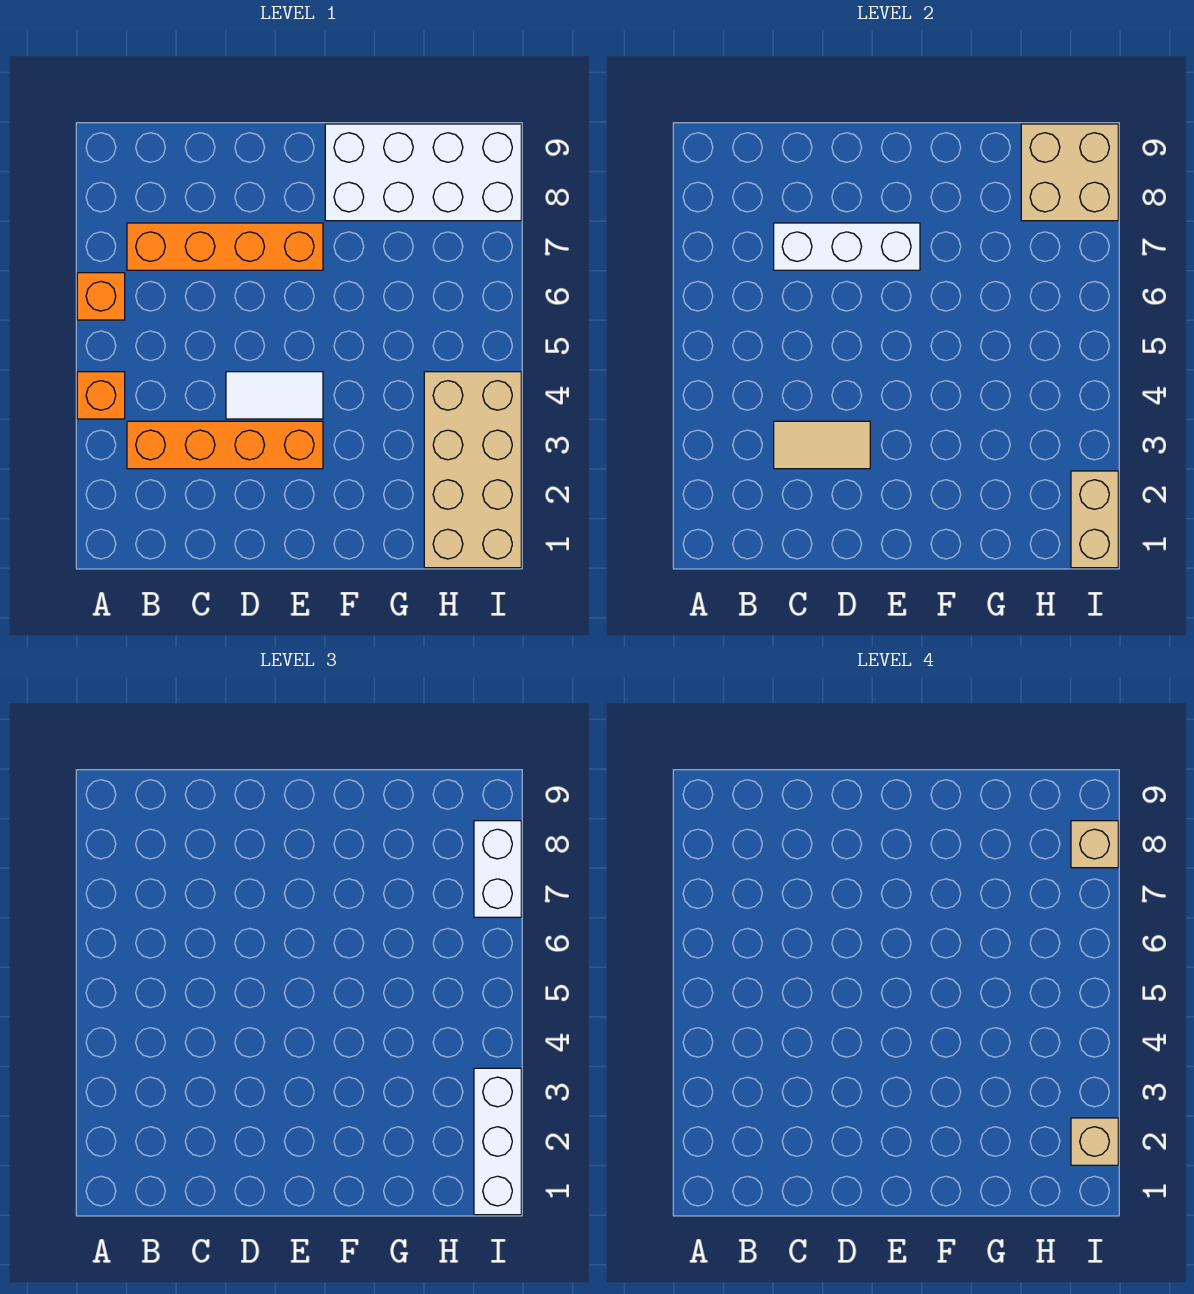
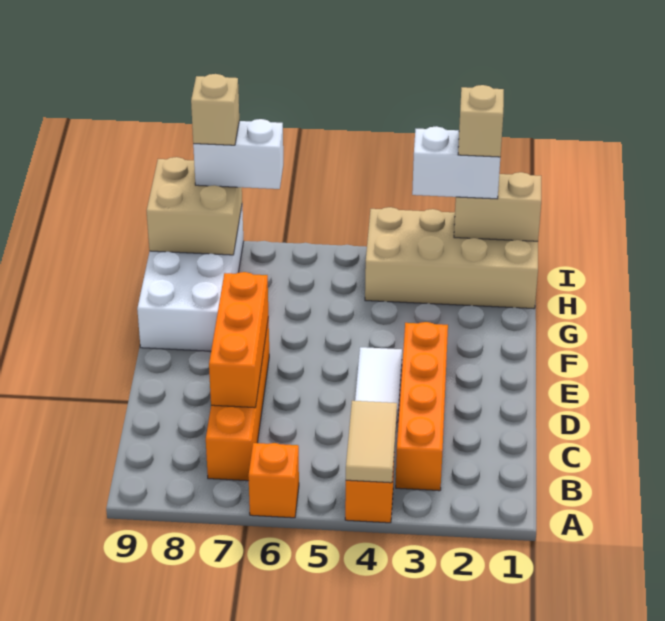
tan tile C3:D3 level 2 -> tan tile A4:B4 level 2
white brick C7:E7 level 2 -> orange brick C7:E7 level 2
white brick I1:I3 level 3 -> white brick I2:I3 level 3

